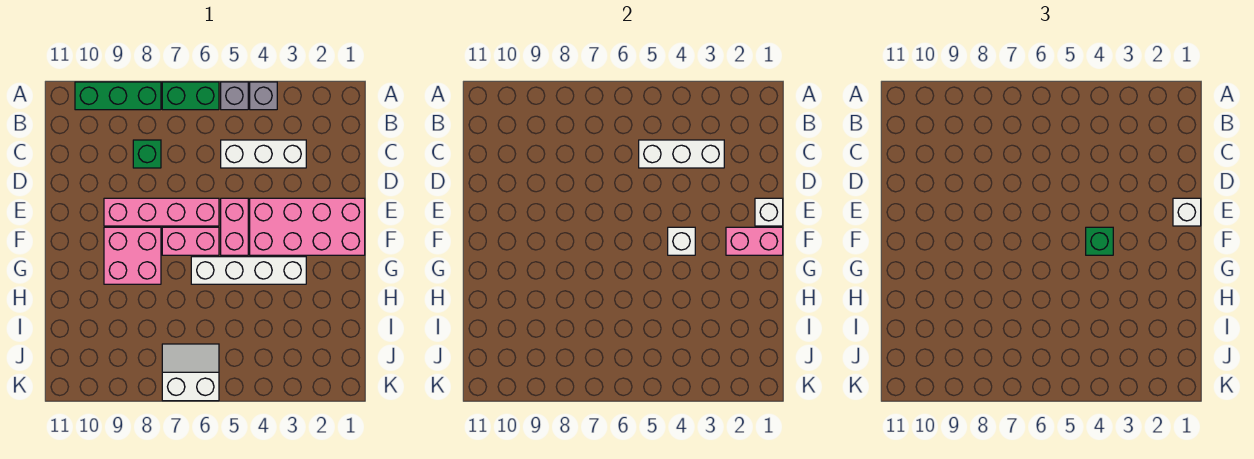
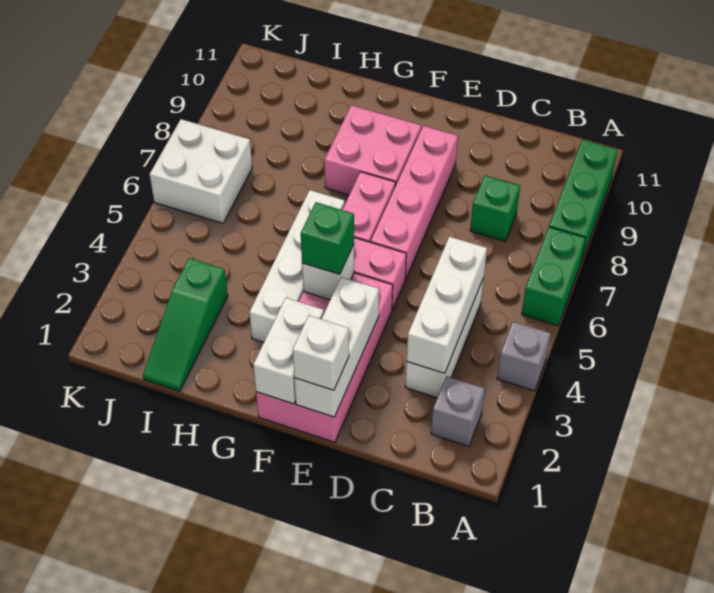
grey brick A5 level 1 -> grey brick B2 level 1
white brick E1 level 2 -> white brick E1:E3 level 2
pink brick F1:F2 level 2 -> white brick F1:F2 level 2
none -> green slope I1:I3 level 1 top 3
white slope J6:K7 level 1 top K -> white brick J6:K7 level 1

